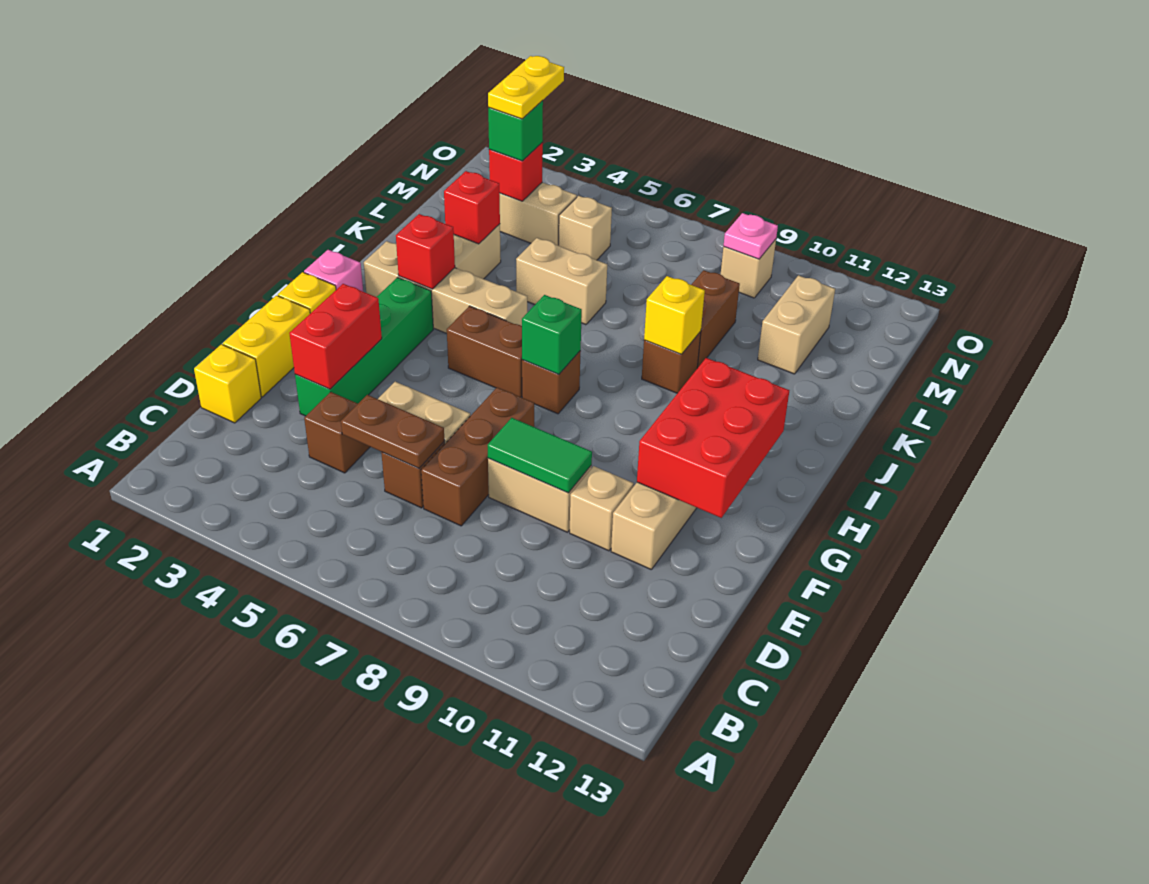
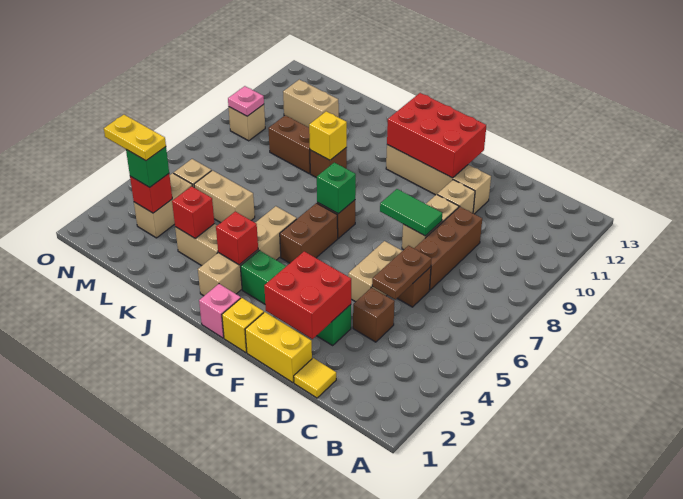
yellow brick D1 level 1 -> yellow tile D1 level 1
brown brick D7:F7 level 1 -> brown brick D7:D9 level 1
red brick E3:F3 level 2 -> red brick E2:F3 level 2
green tile E8:E9 level 2 -> green tile E8:F8 level 2
tan brick K5:K6 level 1 -> tan brick K5:L5 level 1

